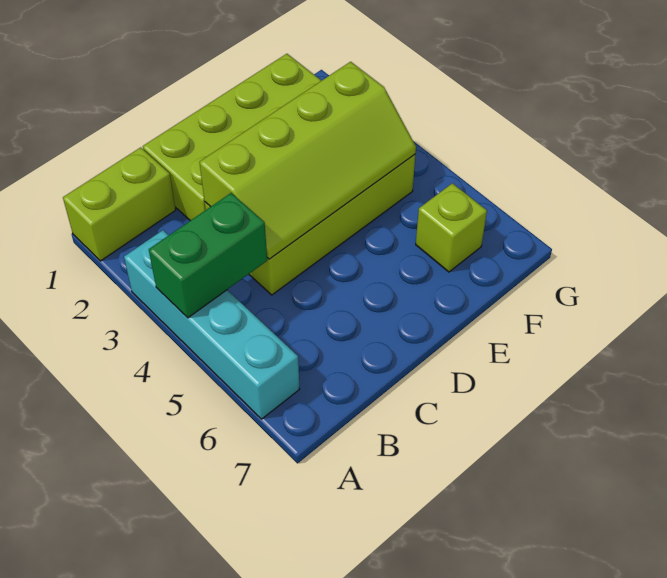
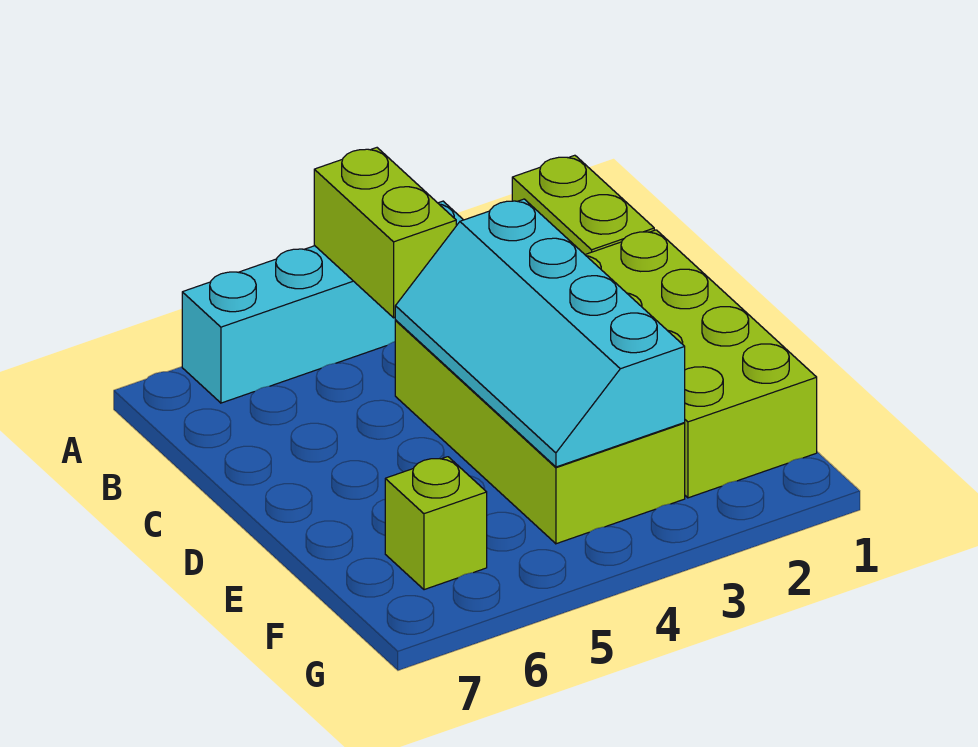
green brick A4:B4 level 2 -> lime brick A4:B4 level 2
lime slope C3:F4 level 2 top 3 -> cyan slope C3:F4 level 2 top 3

